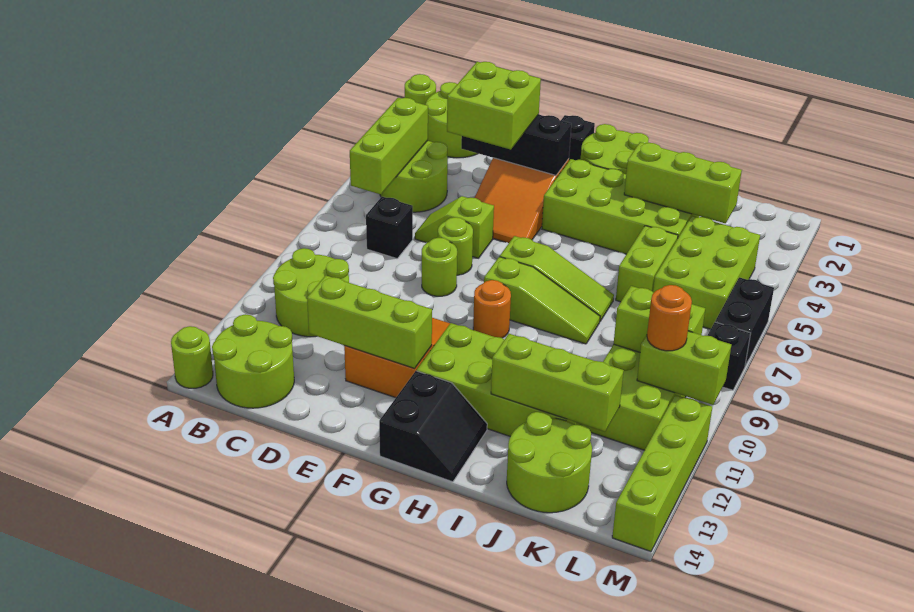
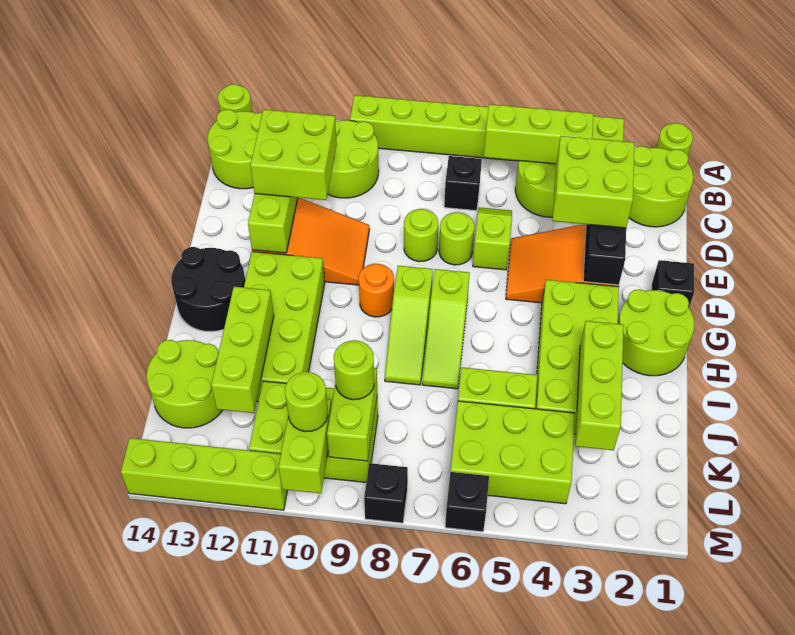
none -> lime brick A3:A10 level 1
none -> lime brick D11:E12 level 3
black slope G13:H14 level 1 top G -> black round brick G13:H14 level 1
none -> lime round brick K9 level 3
orange round brick L10 level 3 -> lime round brick L10 level 3
black brick M6:M7 level 1 -> black brick M6 level 1

